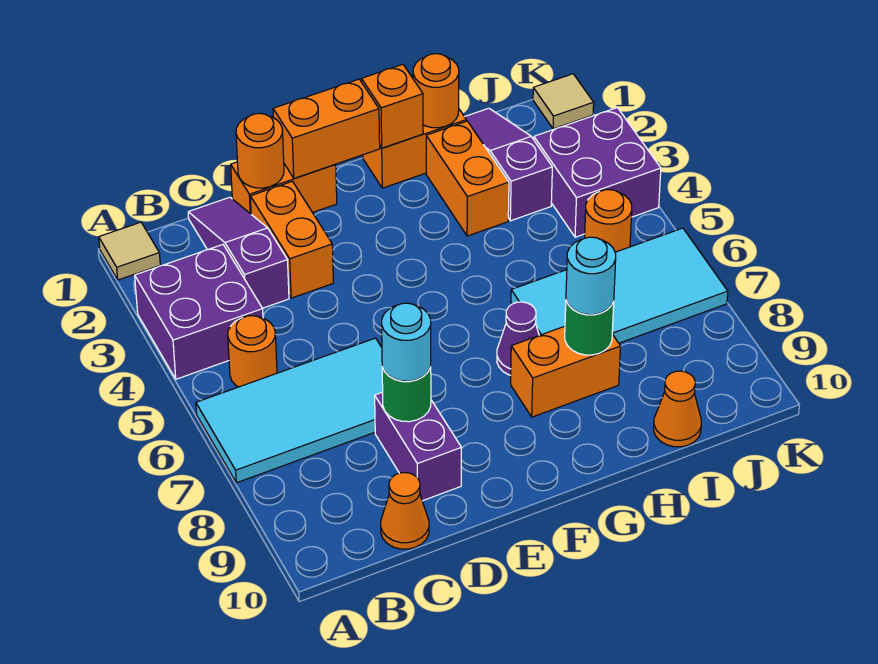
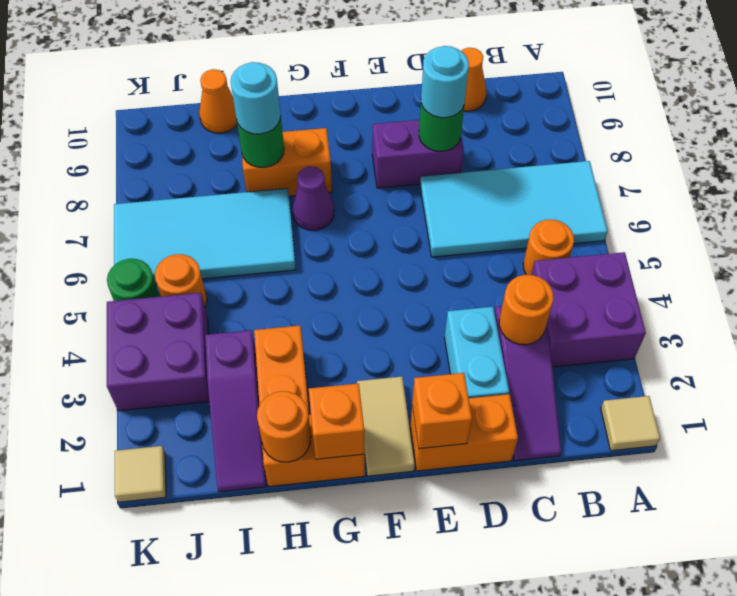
orange round brick D1 level 2 -> orange round brick C3 level 2
orange brick D2:D3 level 1 -> cyan brick D2:D3 level 1
purple brick D8:D9 level 1 -> purple brick D8:E8 level 1
orange brick E1:F1 level 2 -> orange brick E1 level 2
none -> tan tile F1:F2 level 1
none -> green round brick K5 level 1

